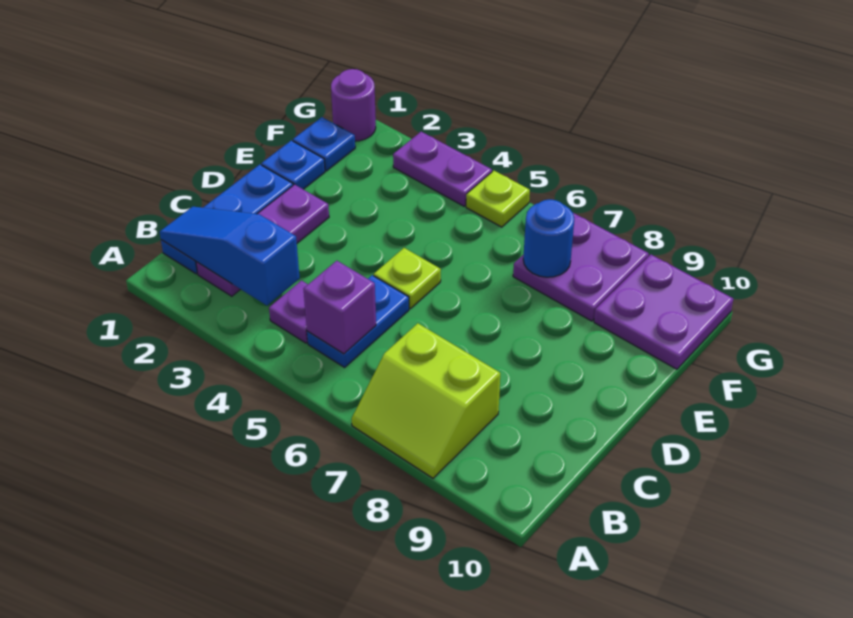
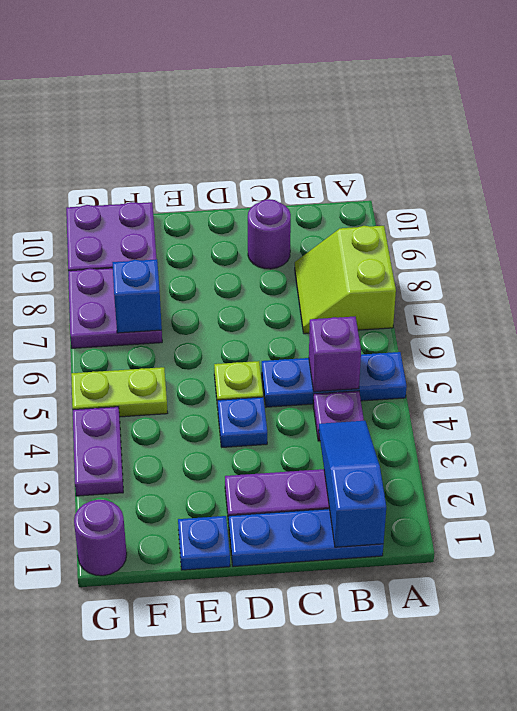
lime slope A7:B8 level 1 top B -> lime slope A7:B8 level 1 top A
blue slope B1:B3 level 2 top 3 -> blue slope B1:B3 level 2 top 1
blue plate B5:C5 level 1 -> blue plate A5:C5 level 1
none -> purple round brick C9 level 1
blue plate F1 level 1 -> blue plate D4 level 1
blue round brick F7 level 2 -> blue brick F7 level 2
lime plate G5 level 1 -> lime plate F5:G5 level 1

